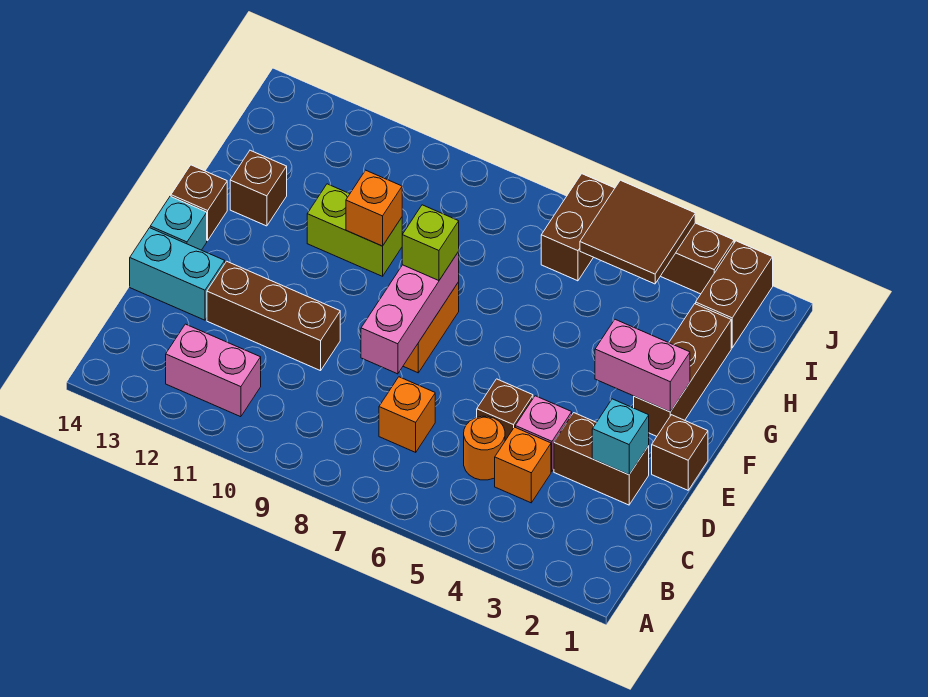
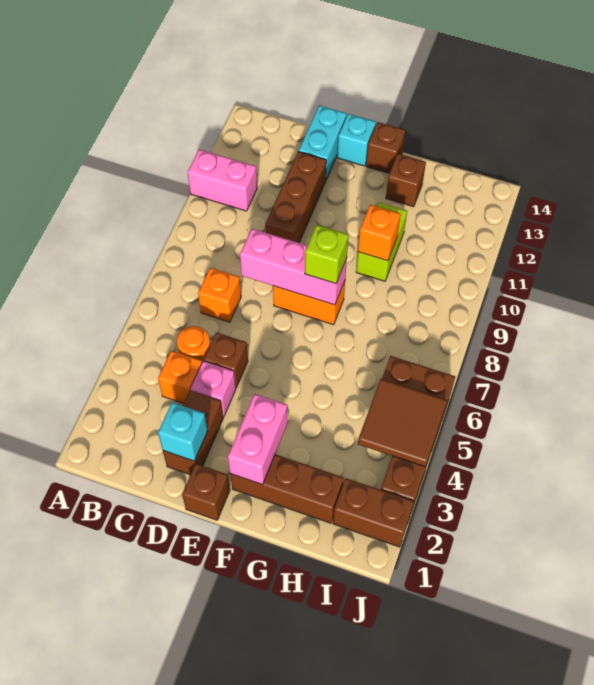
pink brick B11:B12 level 1 -> pink brick A11:B11 level 1

